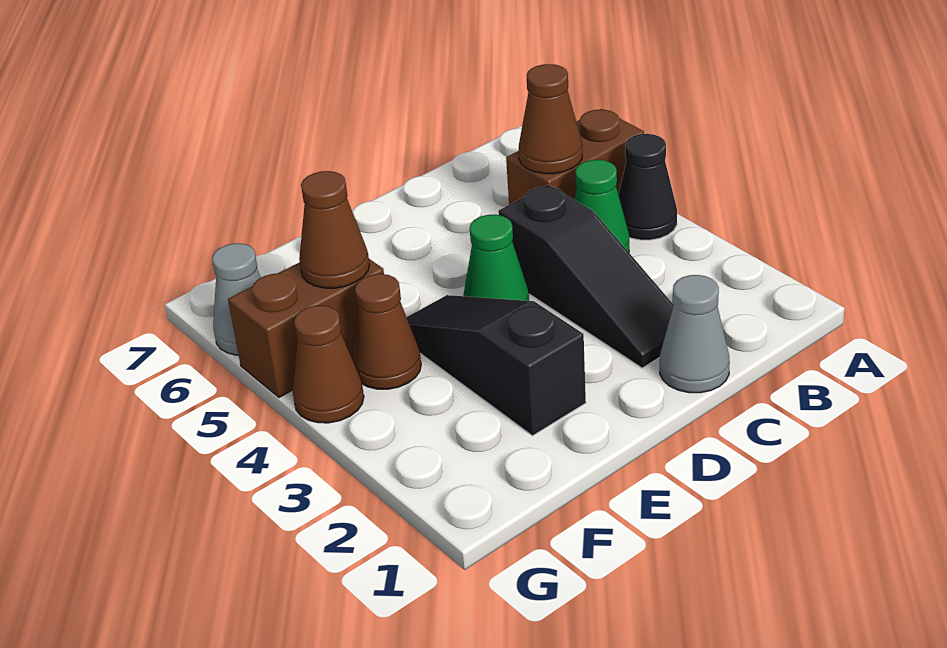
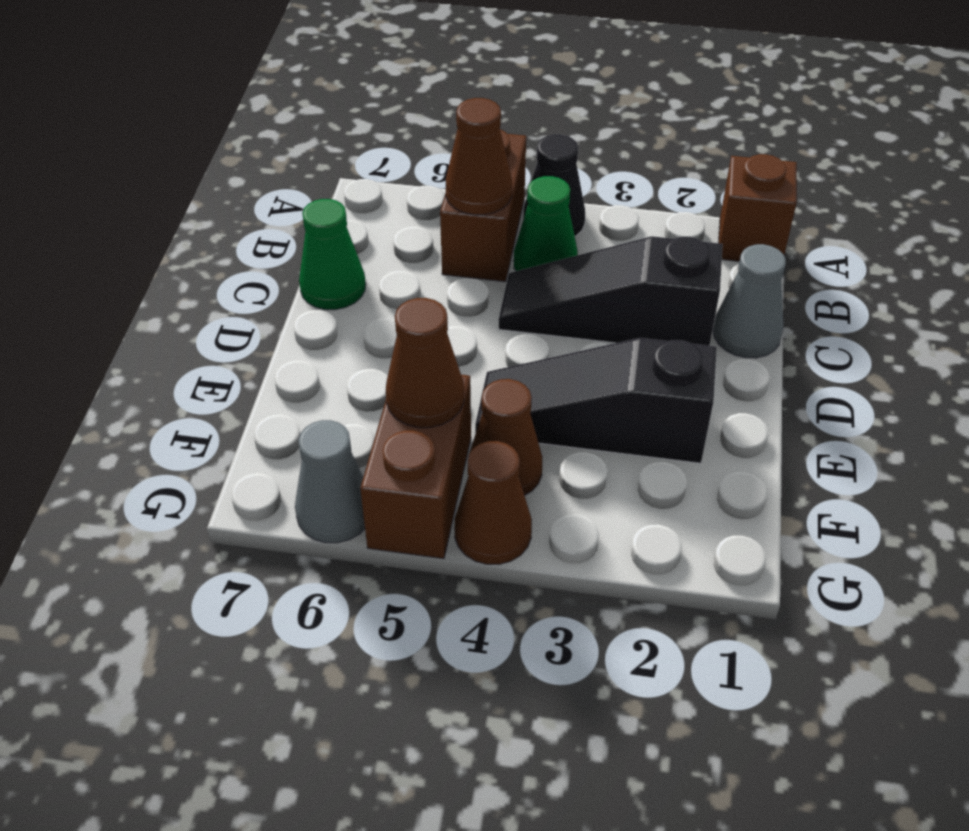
none -> brown brick A1 level 1
black slope C2:C4 level 1 top 4 -> black slope C2:C4 level 1 top 2
green cone D4 level 1 -> green cone C7 level 1

